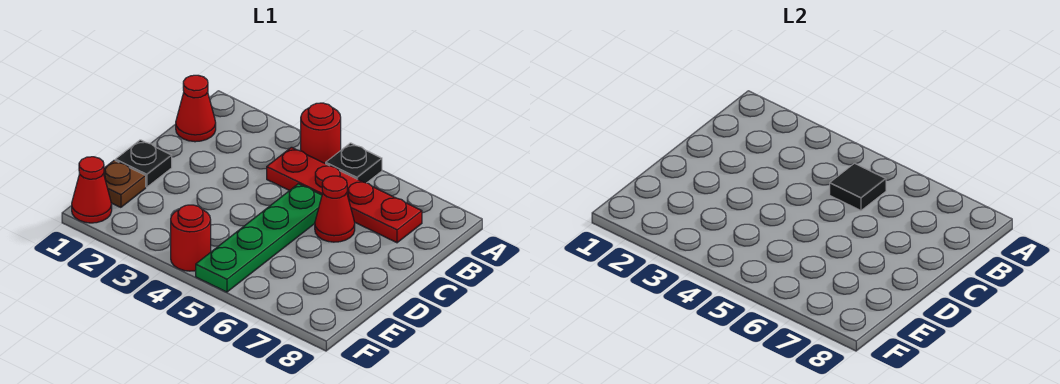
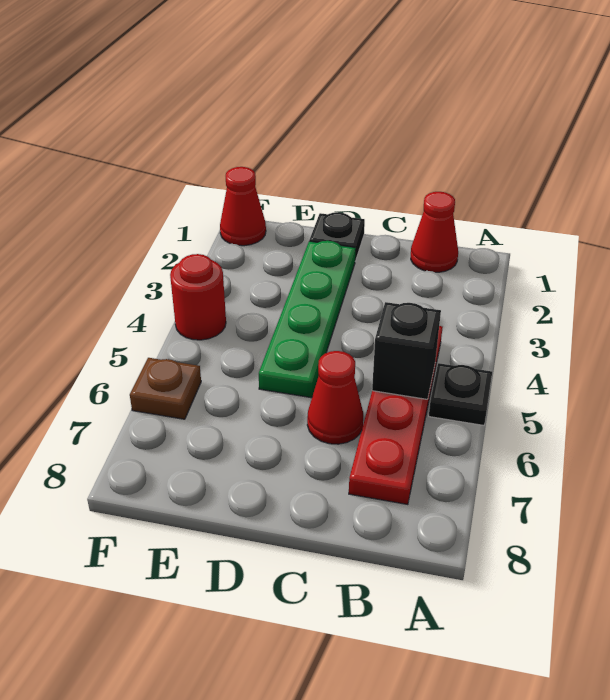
red round brick A4 level 1 -> none
black tile B5 level 2 -> black brick B5 level 2
green plate C5:F5 level 1 -> green plate D2:D5 level 1
brown plate E1 level 1 -> brown plate F6 level 1

